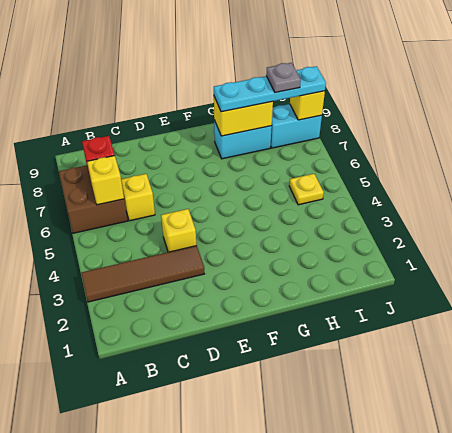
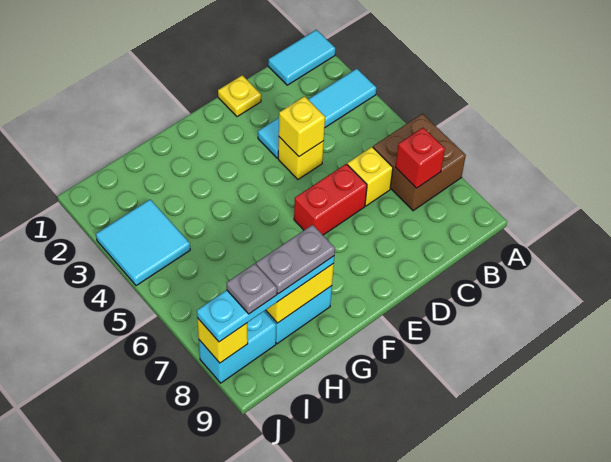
none -> cyan tile A1:B1 level 1
brown tile A3:D3 level 1 -> cyan tile A3:D3 level 1
yellow brick B6 level 2 -> yellow brick D4 level 2
none -> red brick D6:E6 level 1
none -> grey plate G8:H8 level 4
none -> cyan tile I3:J4 level 1
yellow plate I5 level 1 -> yellow plate D1 level 1

